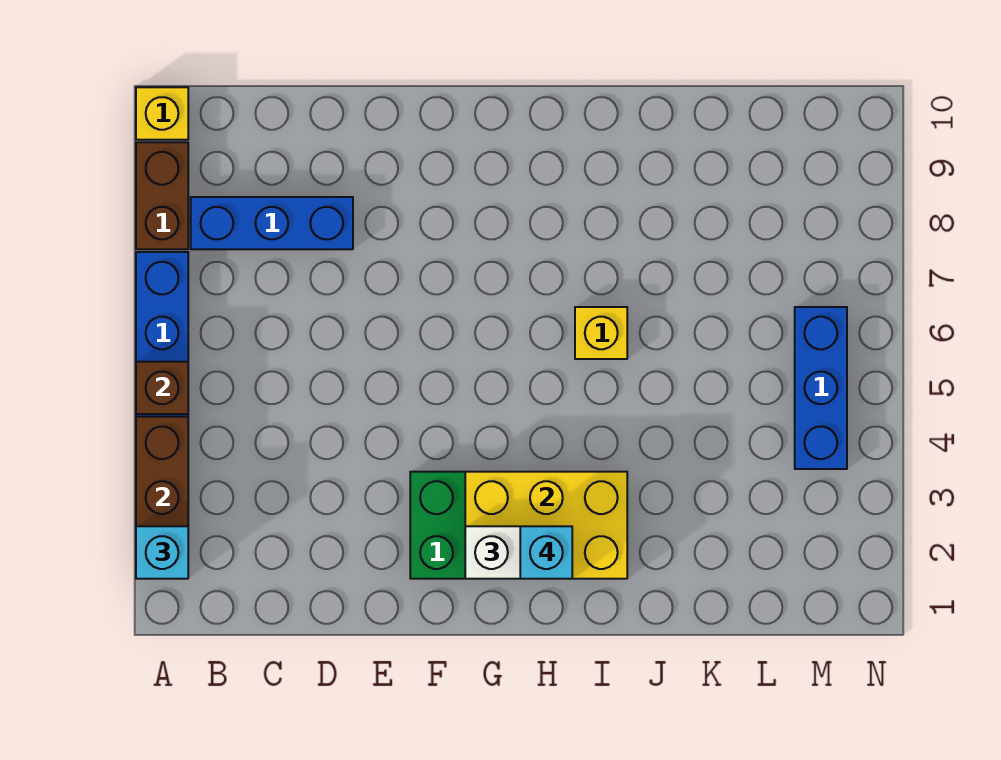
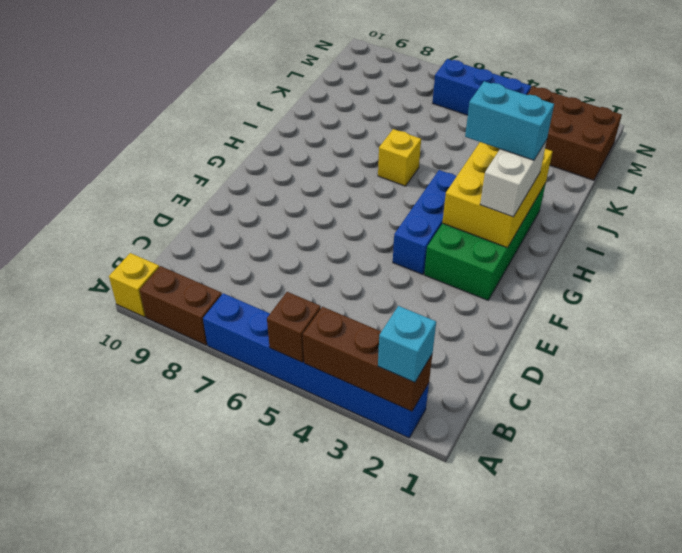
blue brick B8:D8 level 1 -> blue brick F4:H4 level 1
cyan brick H2 level 4 -> cyan brick H2:H3 level 4
none -> brown brick L1:M3 level 1

